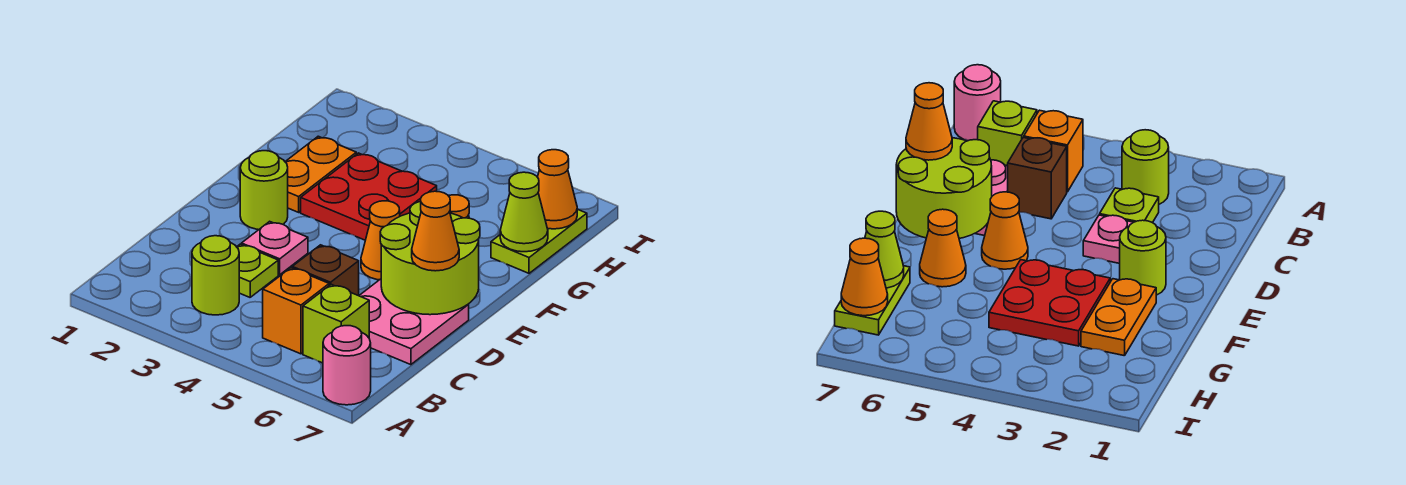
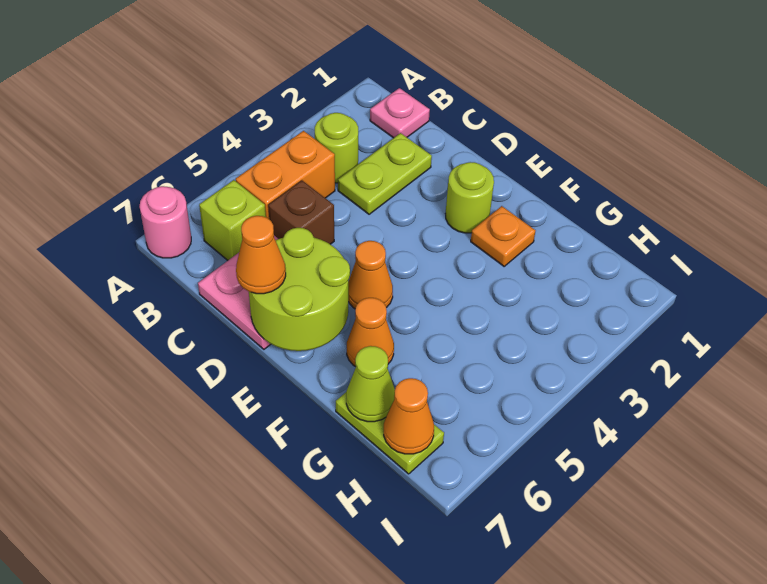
orange brick B5 level 1 -> orange brick B4:B5 level 1
lime plate C3 level 1 -> lime plate C2:C3 level 1
pink plate D3 level 1 -> pink plate B1 level 1
orange plate F2:G2 level 1 -> orange plate F2 level 1
red plate F3:G4 level 1 -> none

